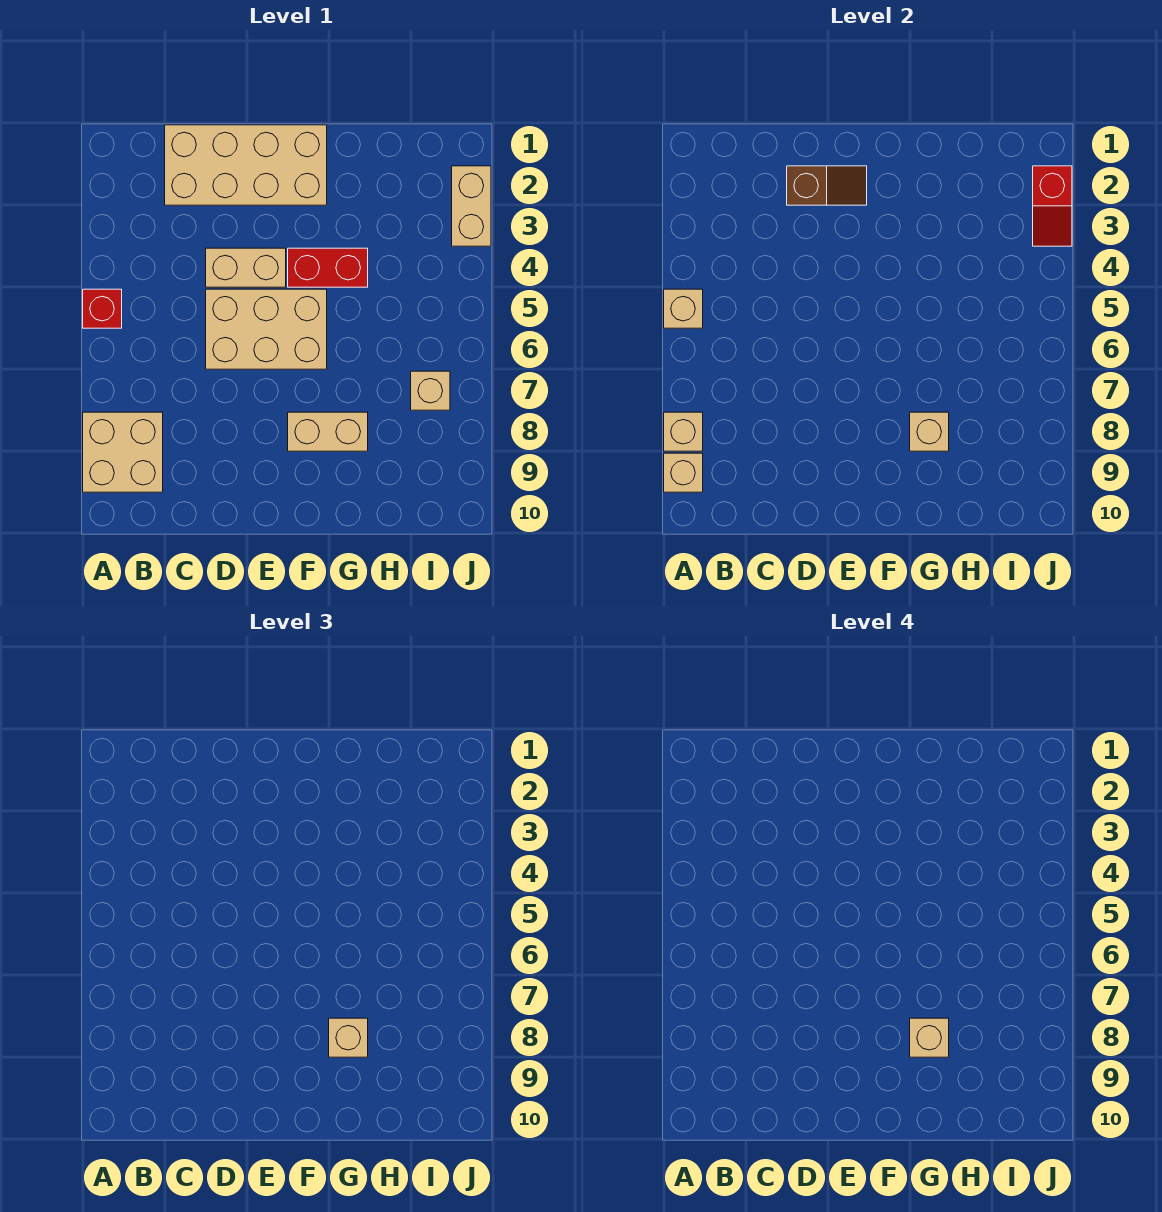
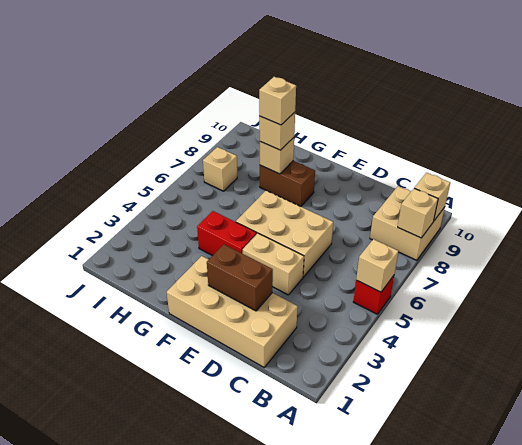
brown slope D2:E2 level 2 top D -> brown brick D2:E2 level 2
tan brick F8:G8 level 1 -> brown brick F8:G8 level 1
tan brick J2:J3 level 1 -> none
red slope J2:J3 level 2 top 2 -> none

